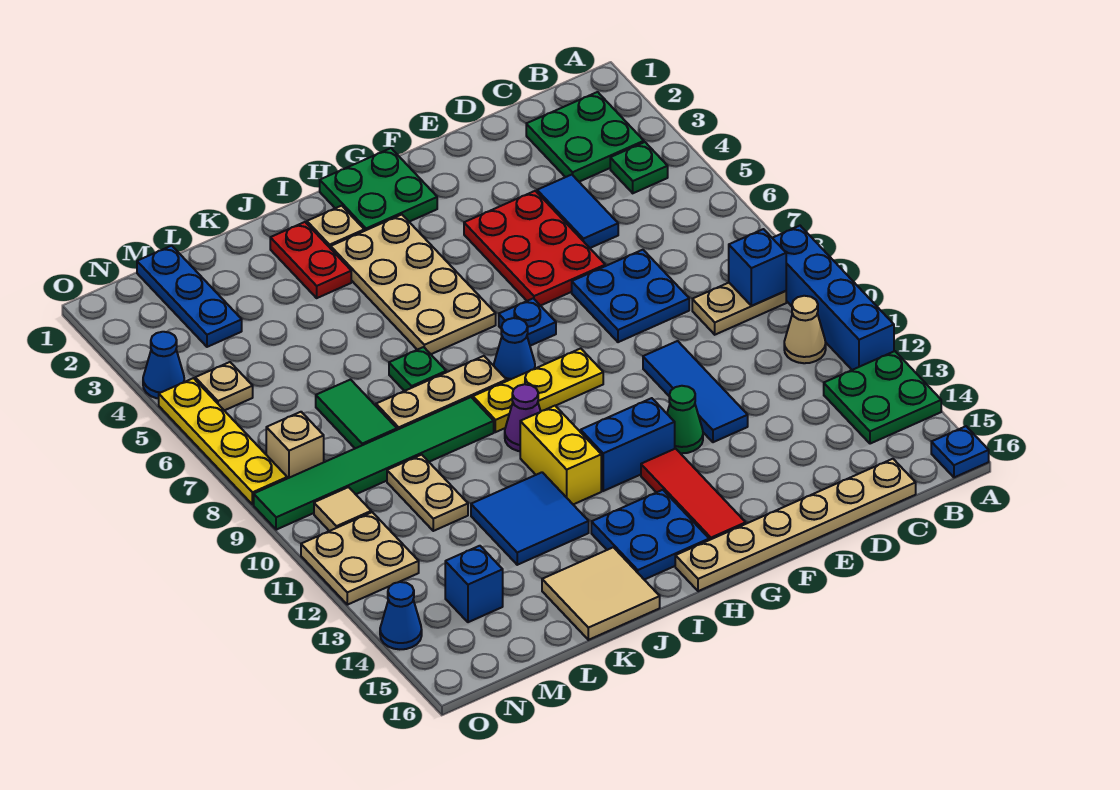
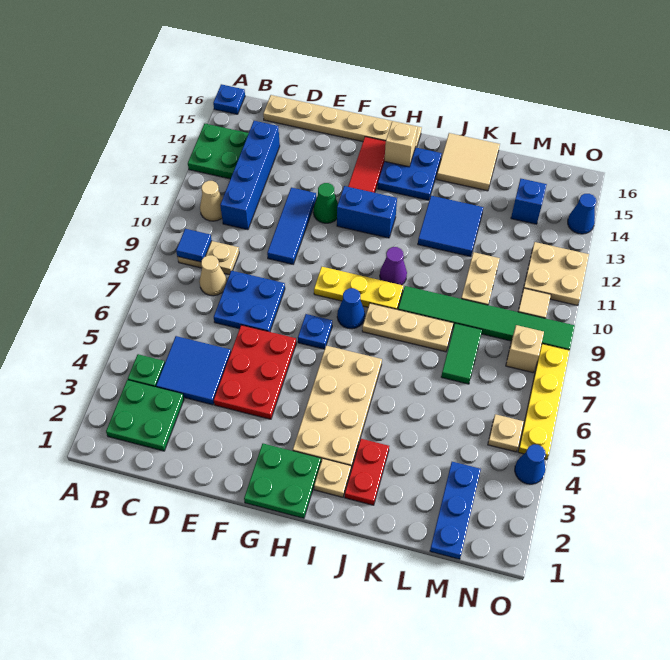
blue brick A9:A12 level 1 -> blue brick C11:C14 level 1
blue brick B9 level 2 -> blue tile B9 level 2
none -> tan cone C8 level 1
blue tile D4:D5 level 1 -> blue tile C4:D5 level 1
none -> tan brick H15 level 2
yellow brick I11:I12 level 1 -> none
green plate J7 level 1 -> none

